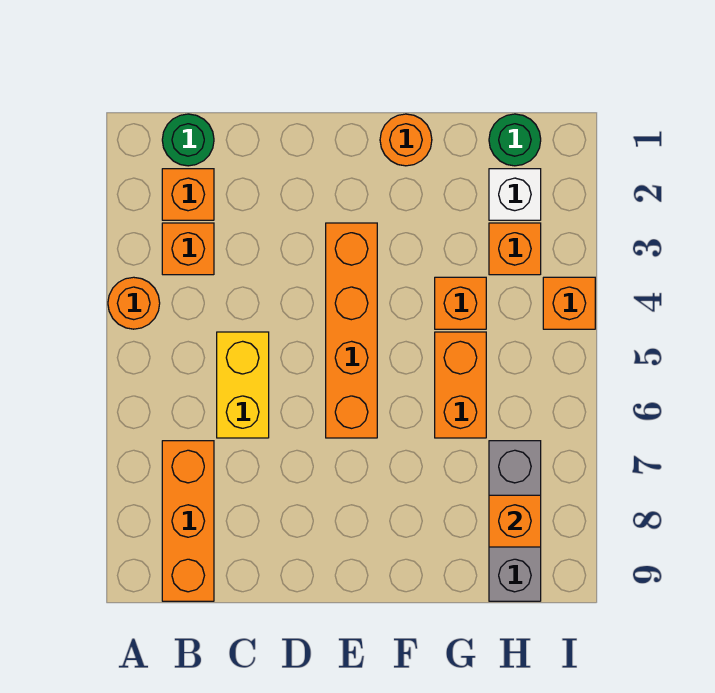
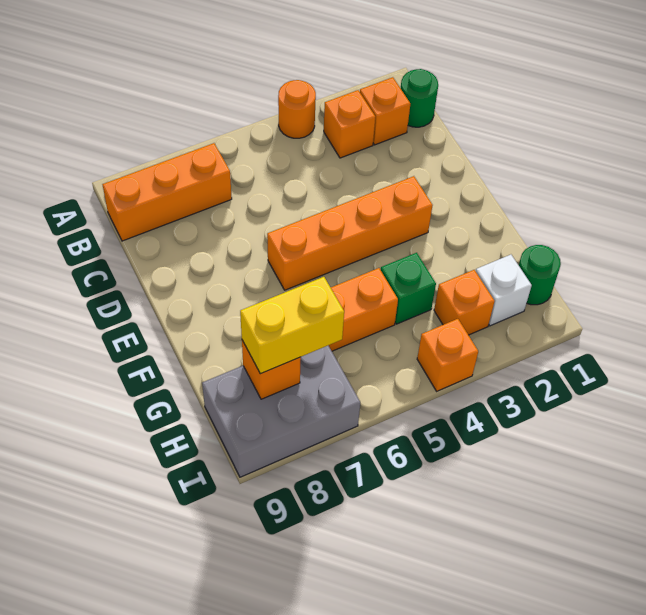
yellow brick C5:C6 level 1 -> yellow brick H7:H8 level 3
orange round brick F1 level 1 -> none
orange brick G4 level 1 -> green brick G4 level 1
grey brick H7:H9 level 1 -> grey brick H7:I9 level 1

